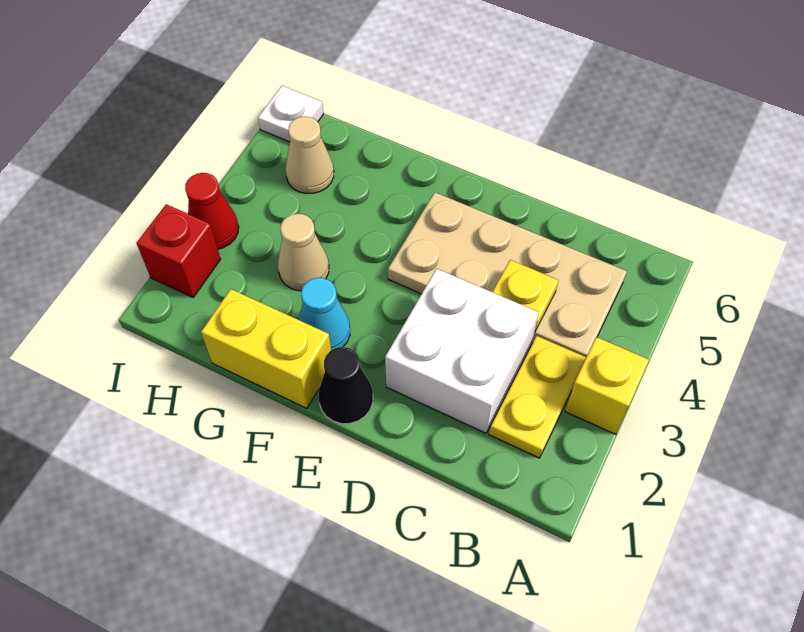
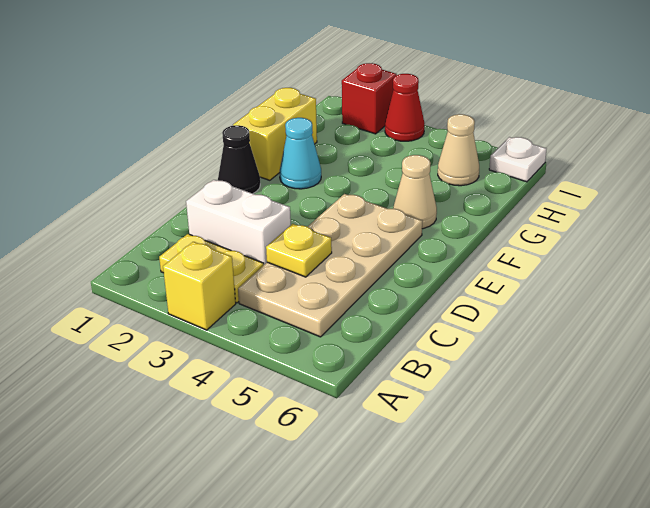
white brick C2:D3 level 1 -> white brick C2:C3 level 1
tan cone G3 level 1 -> tan cone F5 level 1

